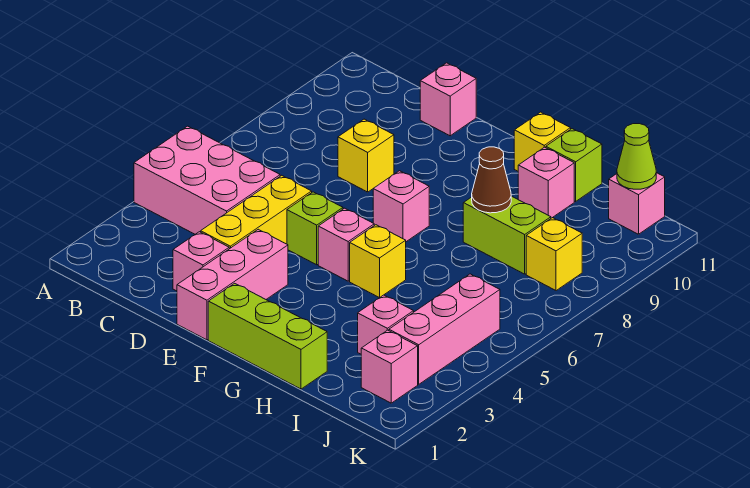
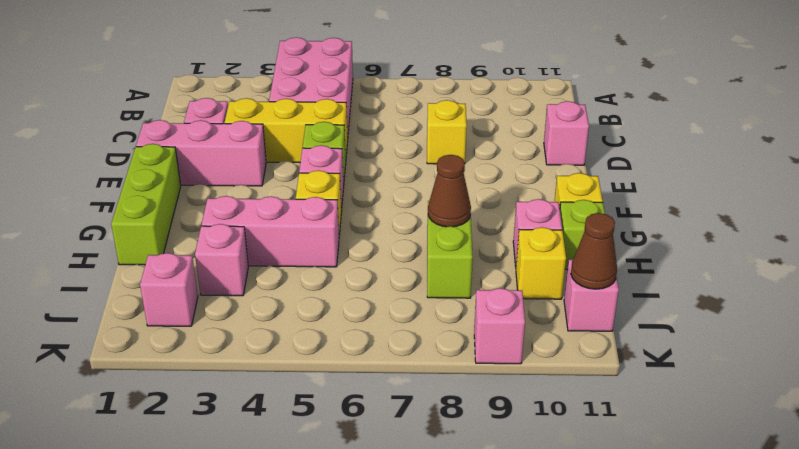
pink brick F7 level 1 -> pink brick K9 level 1
pink brick J3:J5 level 1 -> pink brick H3:H5 level 1
yellow brick J8 level 1 -> yellow brick I10 level 1
lime cone J11 level 2 -> brown cone J11 level 2

